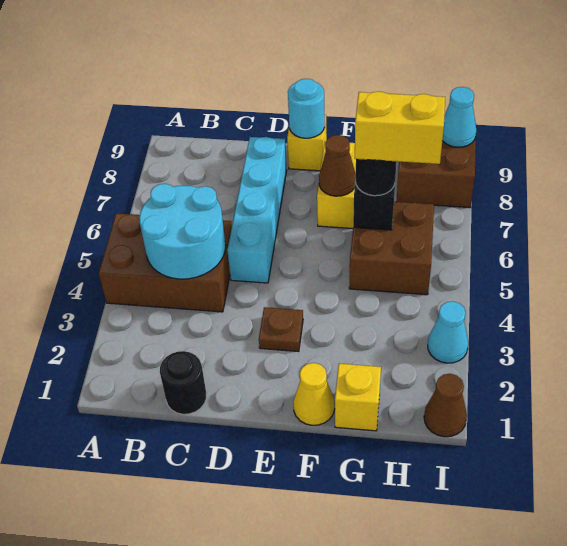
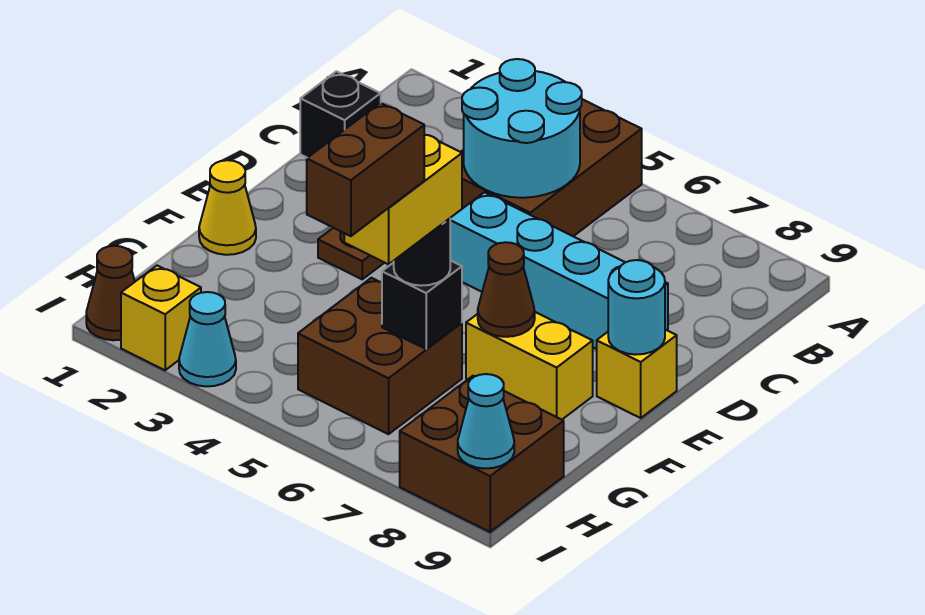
black round brick C1 level 1 -> black brick C1 level 1
yellow brick G1 level 1 -> yellow brick I2 level 1
none -> brown brick H6:I6 level 5

